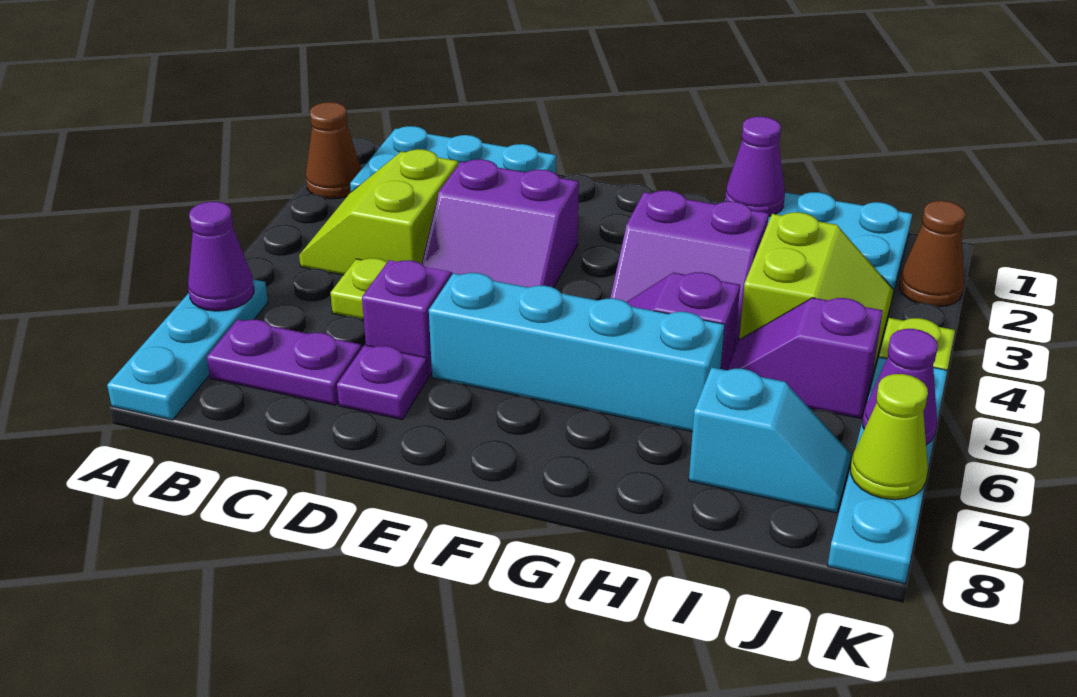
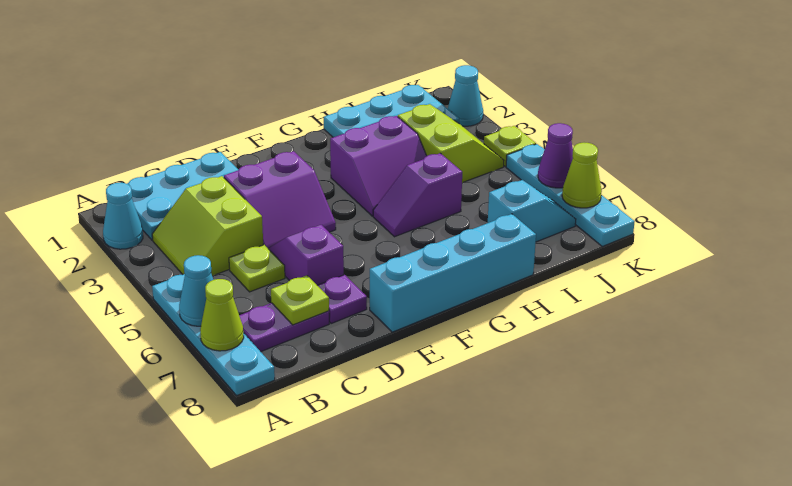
brown cone A2 level 1 -> cyan cone A2 level 1
cyan plate A6:A8 level 1 -> cyan plate A5:A8 level 1
purple cone A6 level 2 -> cyan cone A6 level 2
none -> lime cone A7 level 2
none -> lime plate C7 level 2
cyan brick E6:H6 level 1 -> cyan brick E8:H8 level 1
purple cone H1 level 2 -> none
purple slope I5:J5 level 1 top J -> none
brown cone K2 level 1 -> cyan cone K2 level 1

